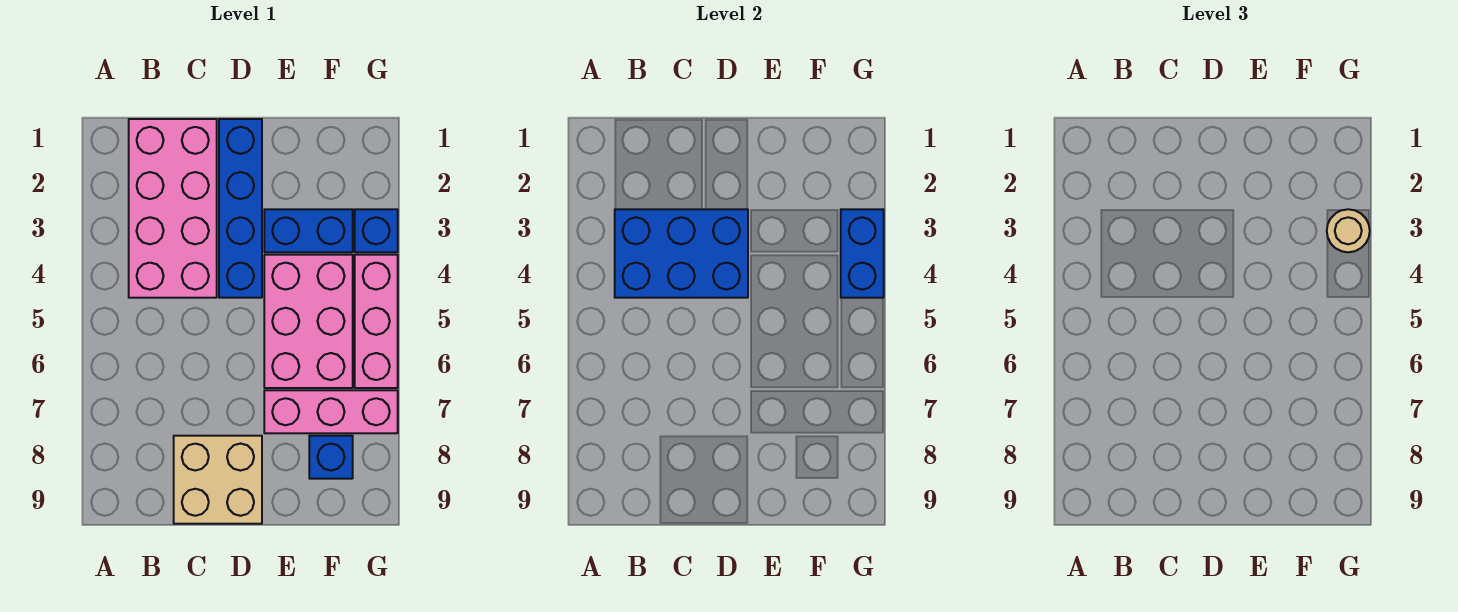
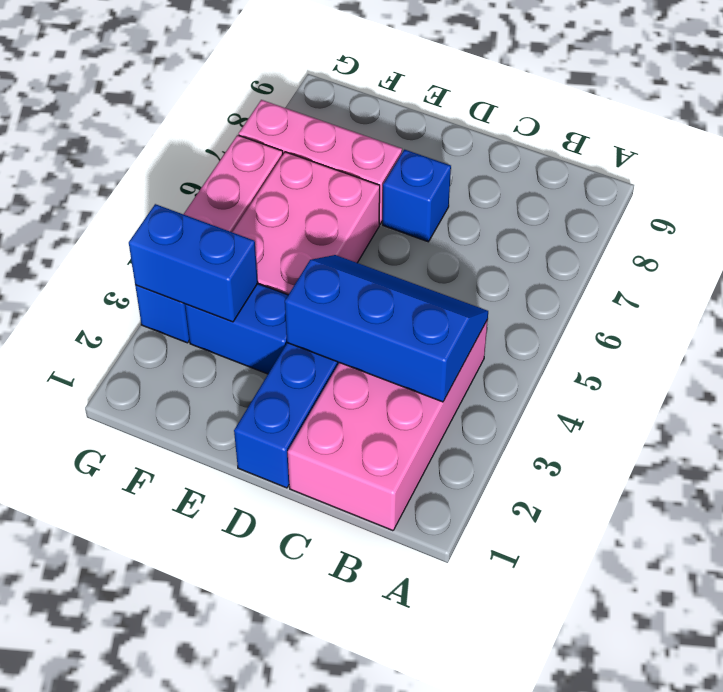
blue brick B3:D4 level 2 -> blue slope B3:D4 level 2 top 3
tan brick C8:D9 level 1 -> none
blue brick F8 level 1 -> blue brick D7 level 1
blue brick G3:G4 level 2 -> blue brick F3:G3 level 2
tan round brick G3 level 3 -> none

